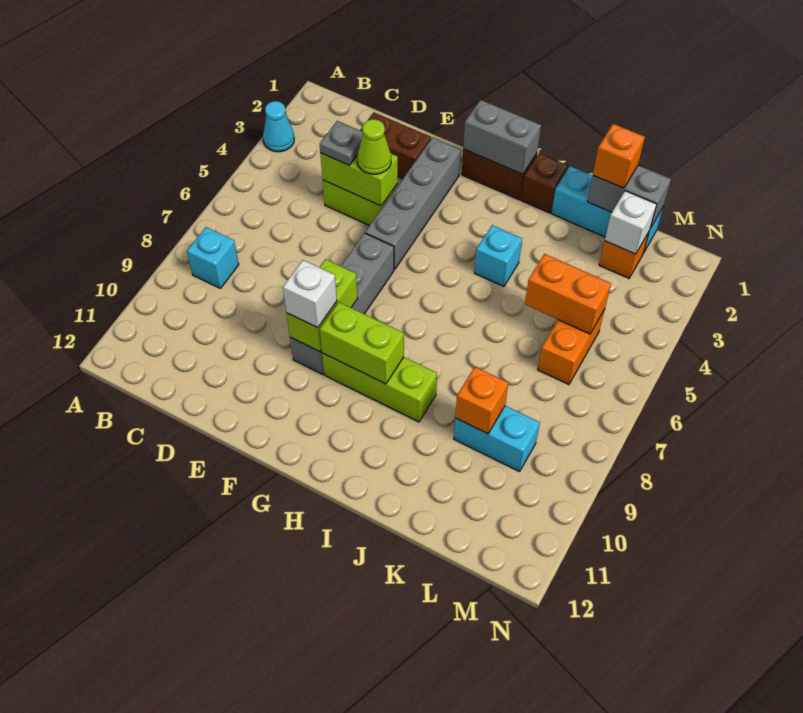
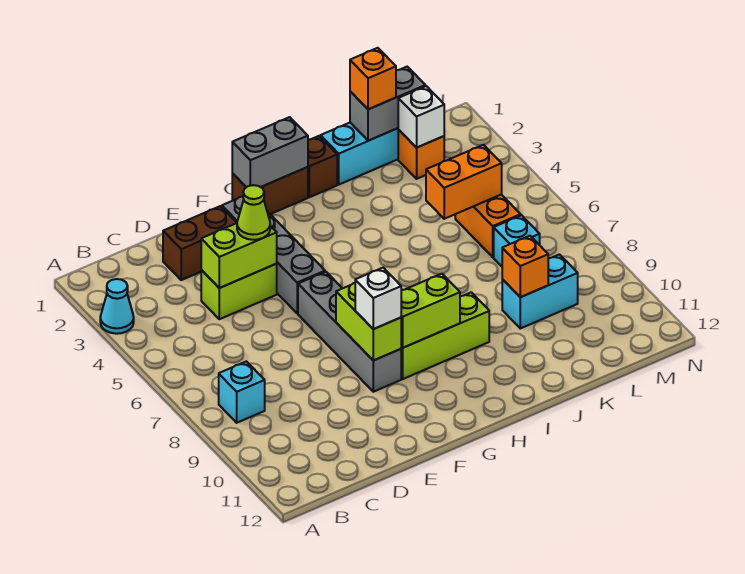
grey plate D4 level 3 -> none
cyan brick I4 level 1 -> cyan brick L7 level 1

